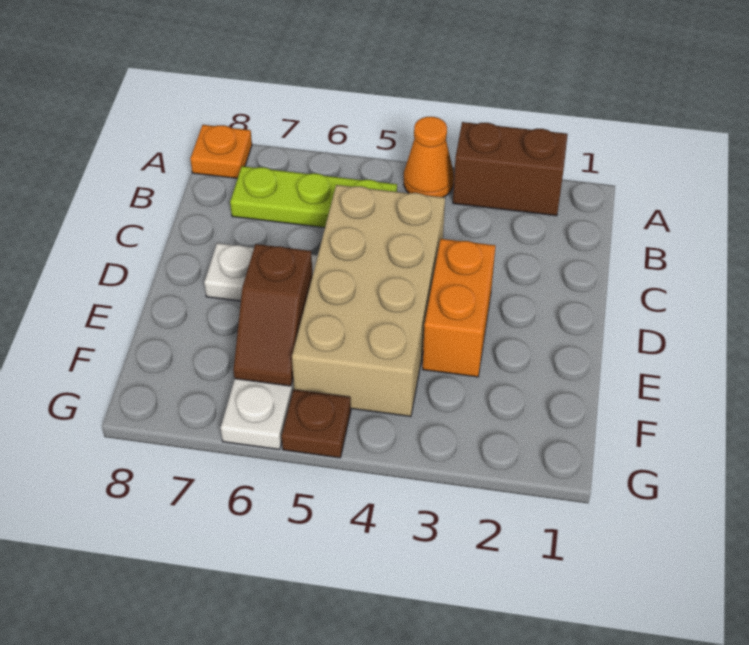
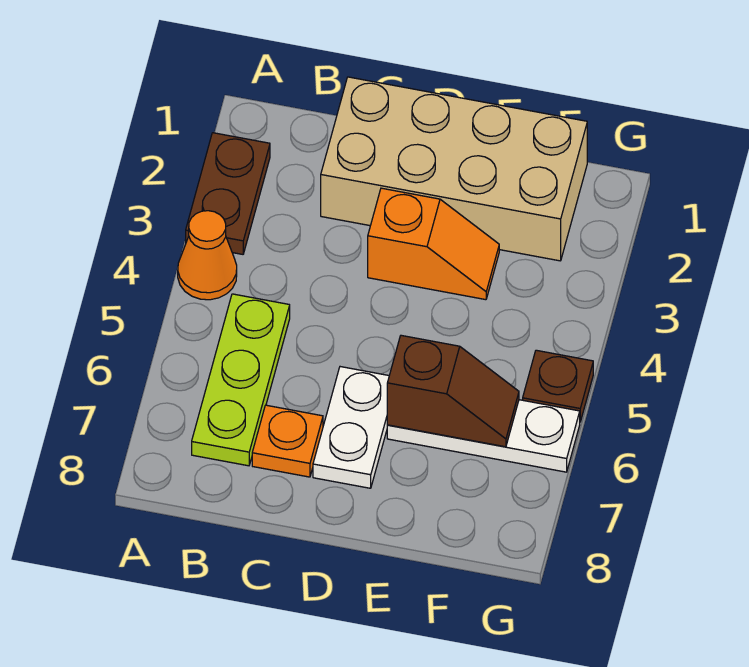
brown brick A2:A3 level 1 -> brown plate A2:A3 level 1
orange plate A8 level 1 -> orange plate C7 level 1
tan brick C4:F5 level 1 -> tan brick C1:F2 level 1
orange brick D3:E3 level 1 -> orange slope D3:E3 level 1 top D

